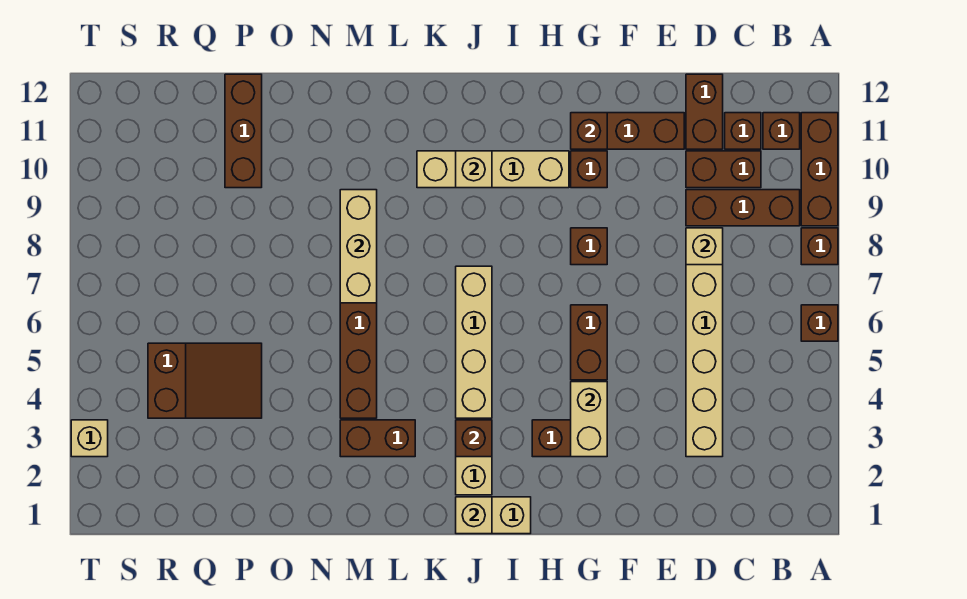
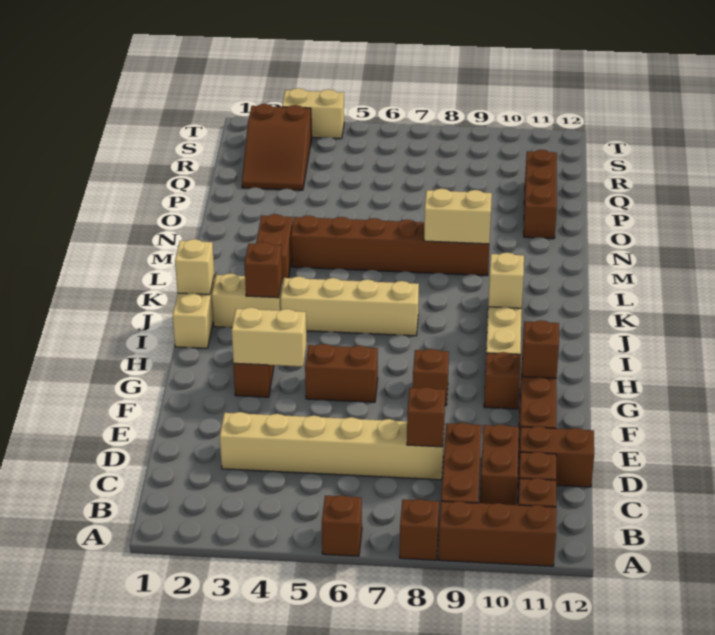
tan brick D8 level 2 -> brown brick D8 level 2
tan brick M7:M9 level 2 -> tan brick M8:M9 level 2
brown slope P4:R5 level 1 top R -> brown slope Q2:S3 level 1 top S
brown brick P10:P12 level 1 -> brown brick O11:Q11 level 1
tan brick T3 level 1 -> tan brick T3:T4 level 1

